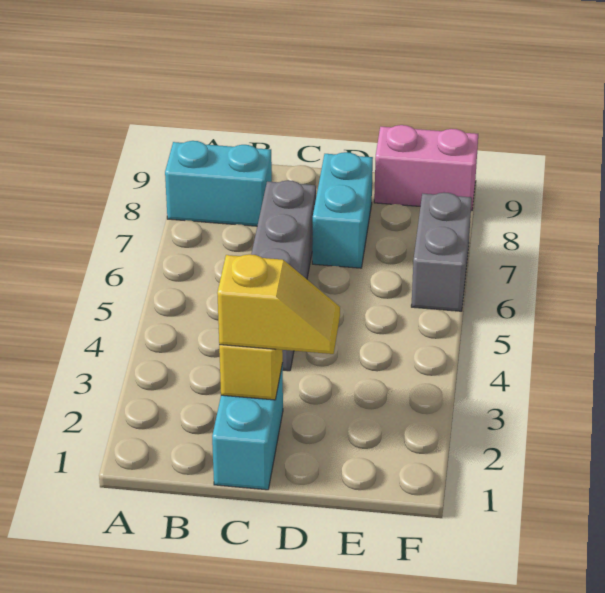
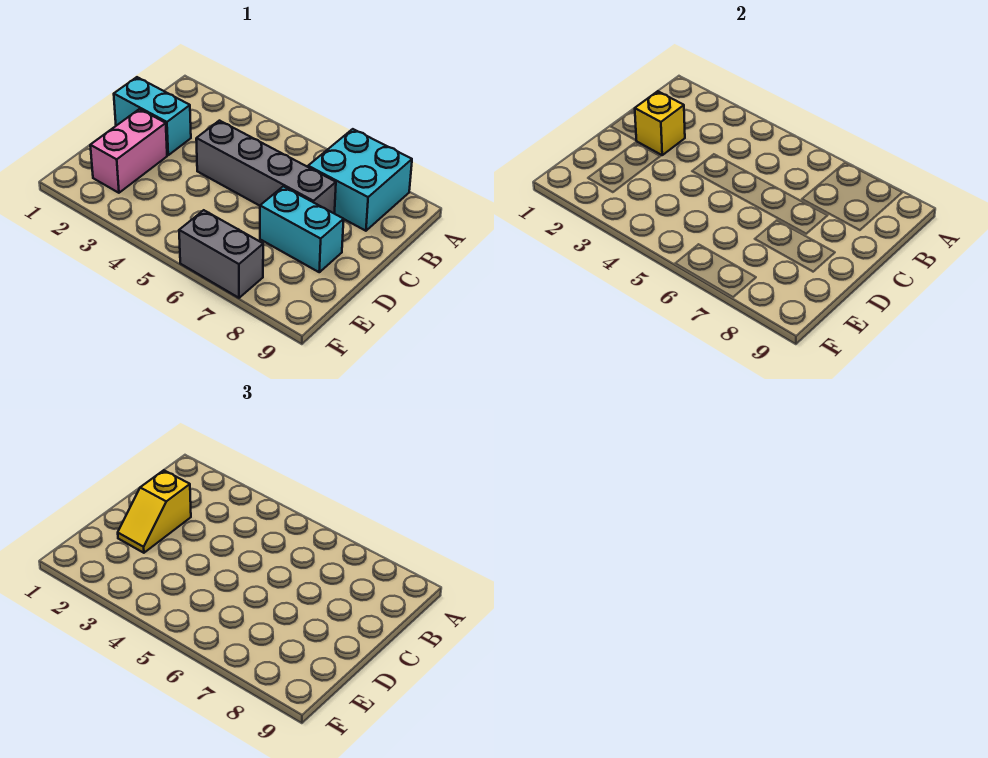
cyan brick A8:B8 level 1 -> cyan brick A7:B8 level 1
pink brick E9:F9 level 1 -> pink brick D2:E2 level 1

